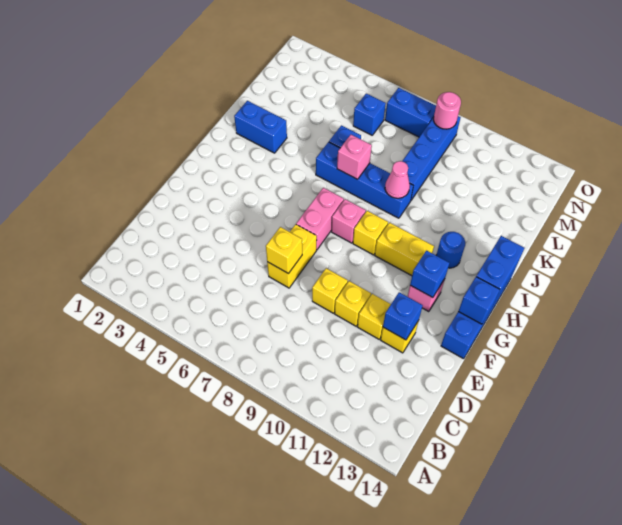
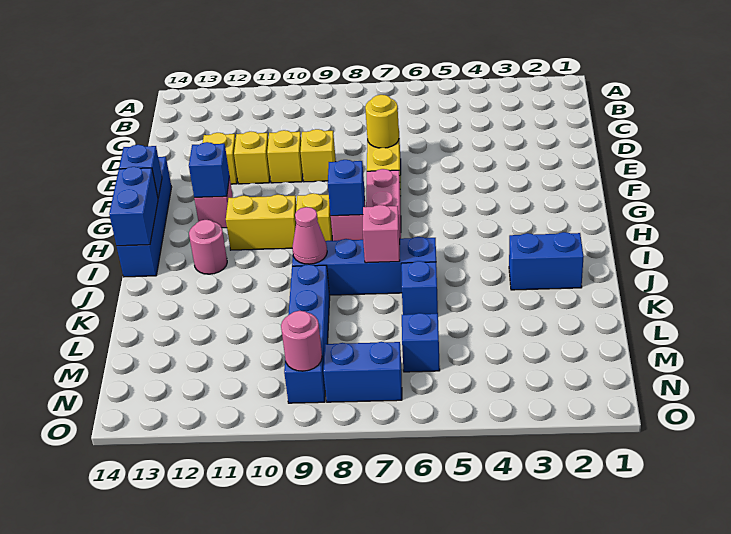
yellow brick E7 level 2 -> yellow round brick E7 level 2
blue brick E12 level 2 -> blue brick H8 level 2
blue round brick I12 level 1 -> pink round brick I12 level 1

